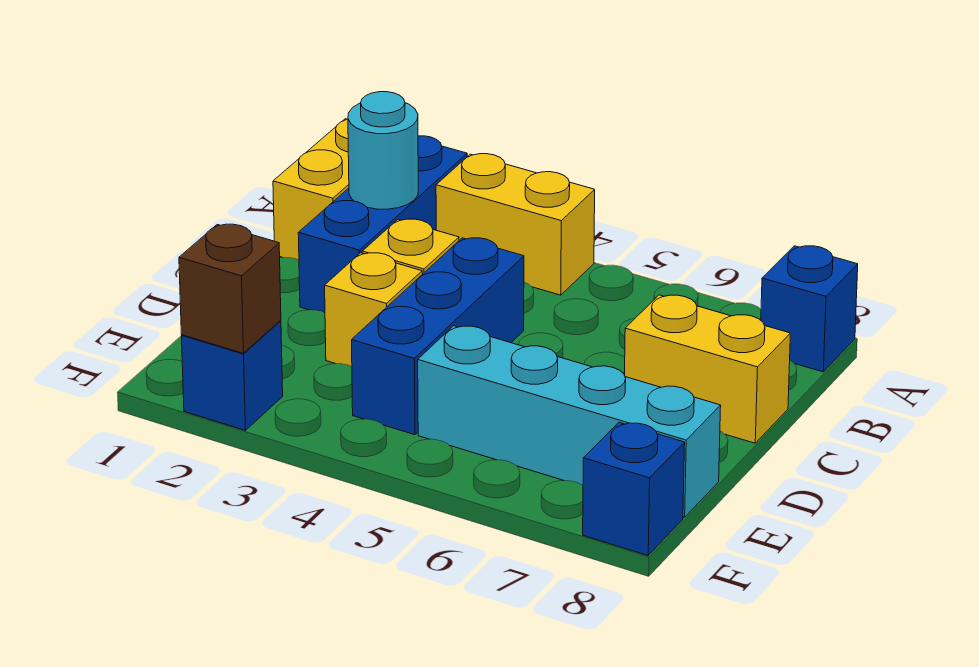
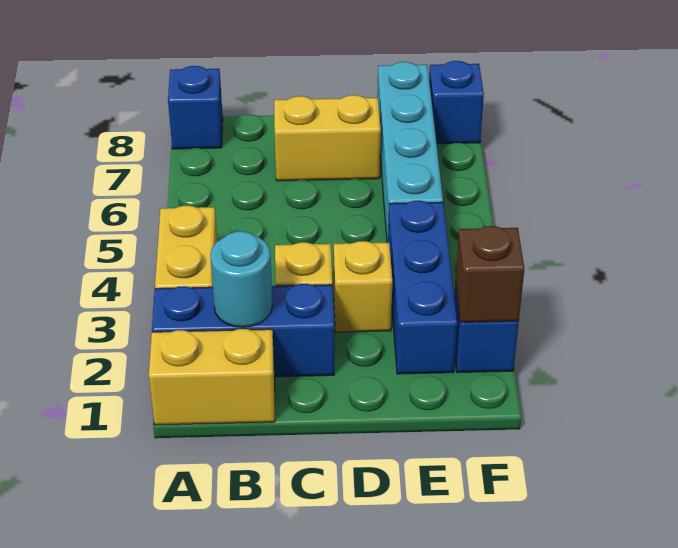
blue brick C4:E4 level 1 -> blue brick E2:E4 level 1
yellow brick C7:C8 level 1 -> yellow brick C7:D7 level 1

